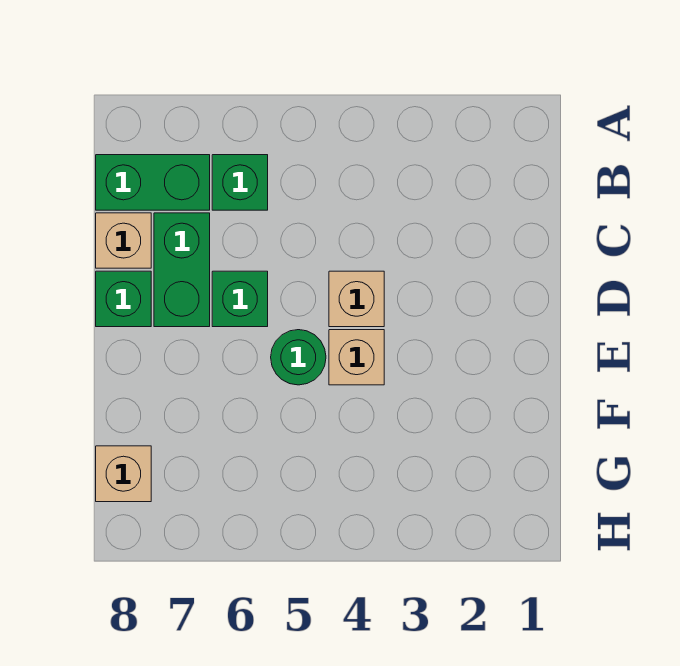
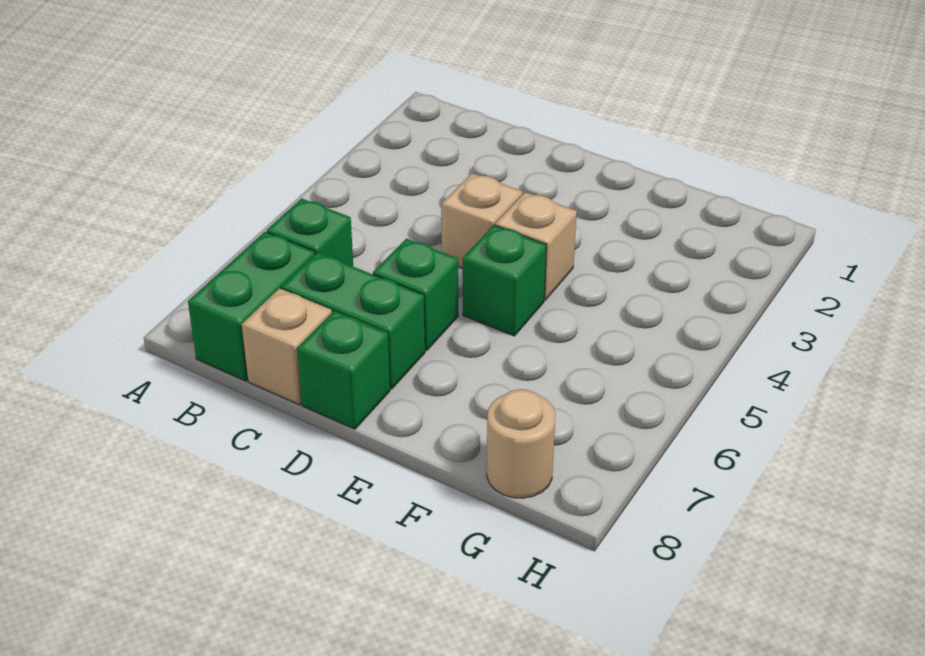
green round brick E5 level 1 -> green brick E5 level 1
tan brick G8 level 1 -> tan round brick G8 level 1

